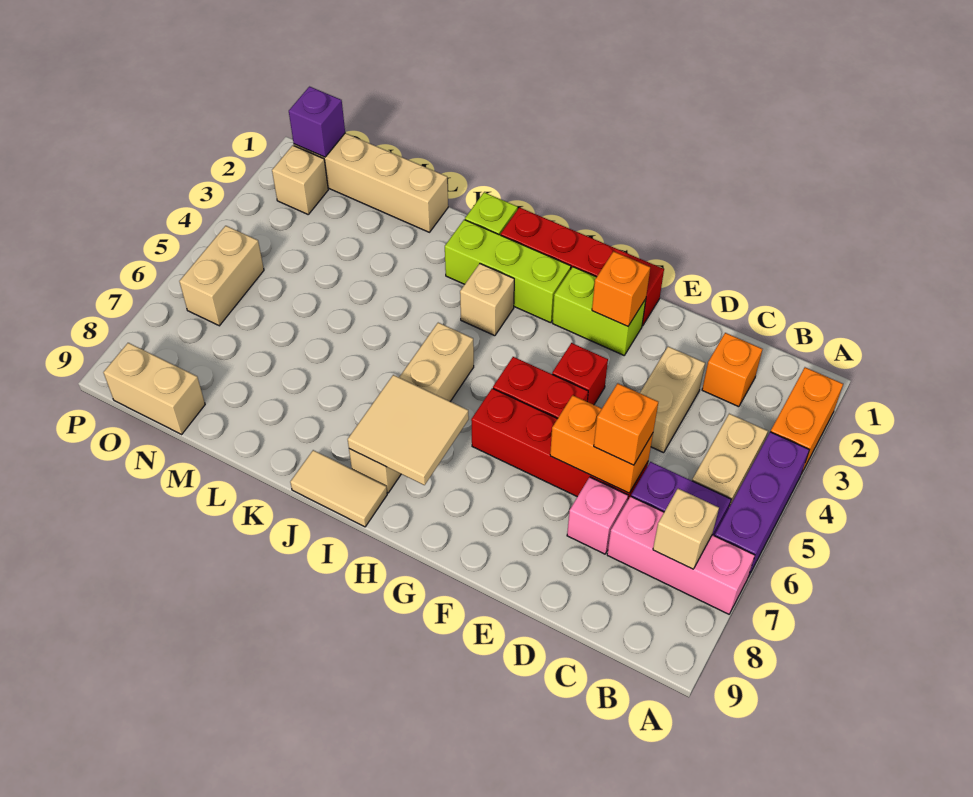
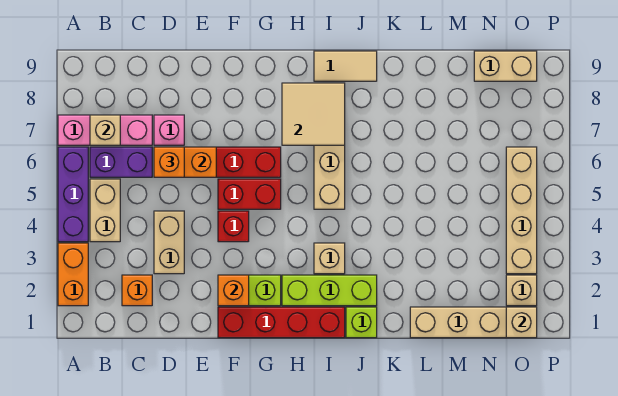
purple brick O1 level 2 -> tan brick O1 level 2
tan brick O5:O6 level 1 -> tan brick O3:O6 level 1

